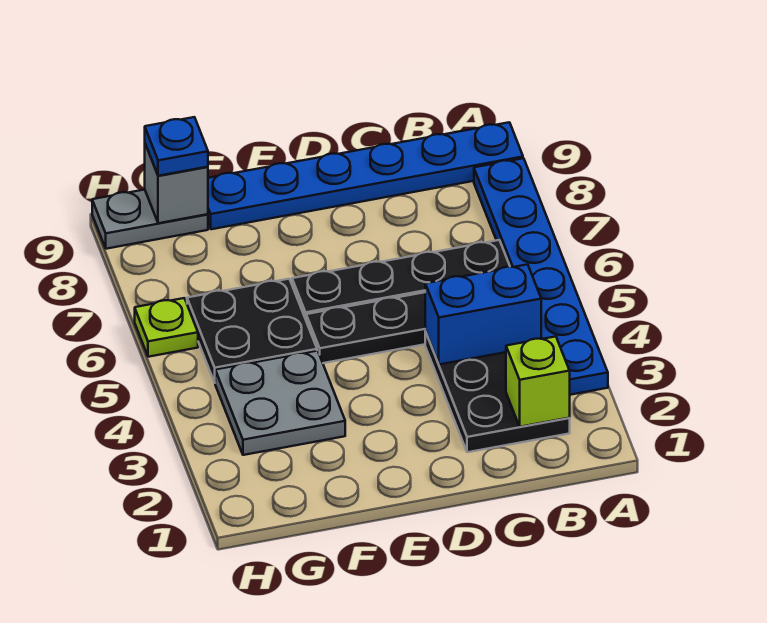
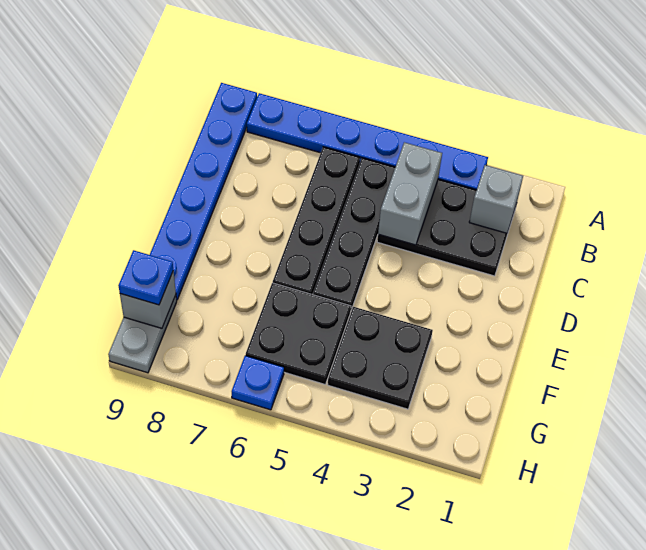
lime brick B2 level 2 -> grey brick B2 level 2
blue brick B4:C4 level 2 -> grey brick B4:C4 level 2
grey plate F3:G4 level 1 -> black plate F3:G4 level 1
lime plate H6 level 1 -> blue plate H6 level 1

